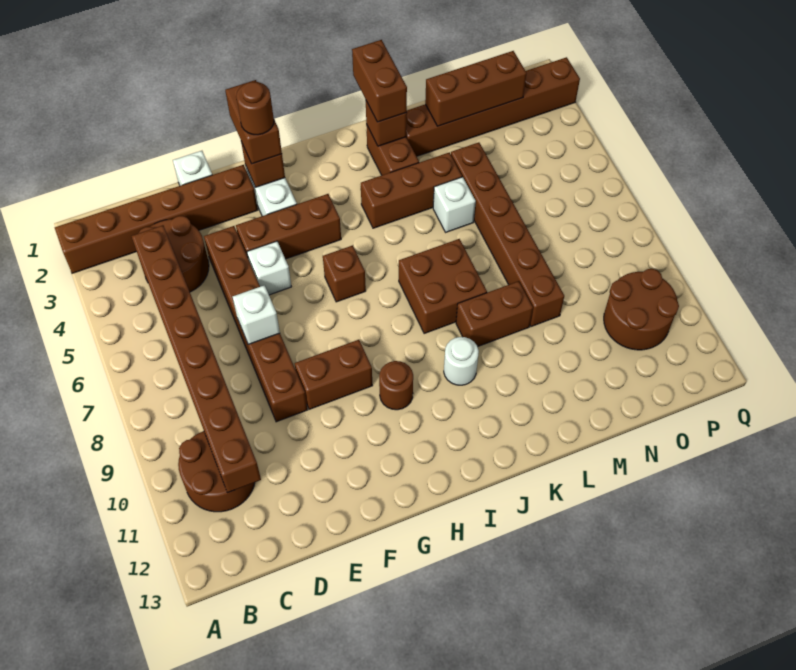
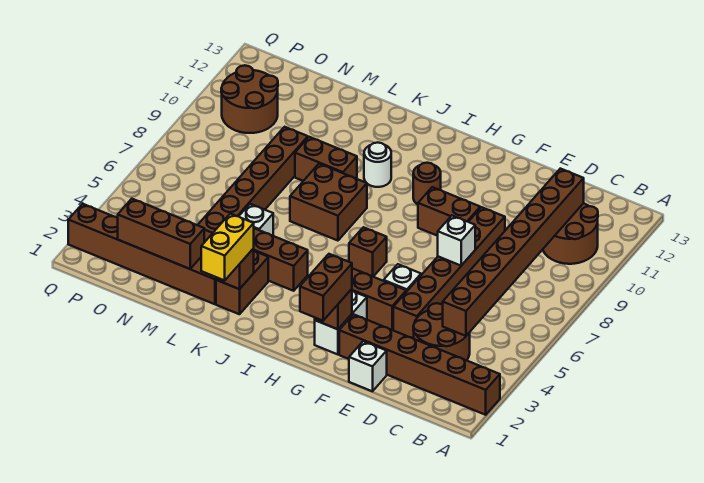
brown round brick G2 level 4 -> none
brown brick K1:K2 level 3 -> yellow brick K1:K2 level 3

